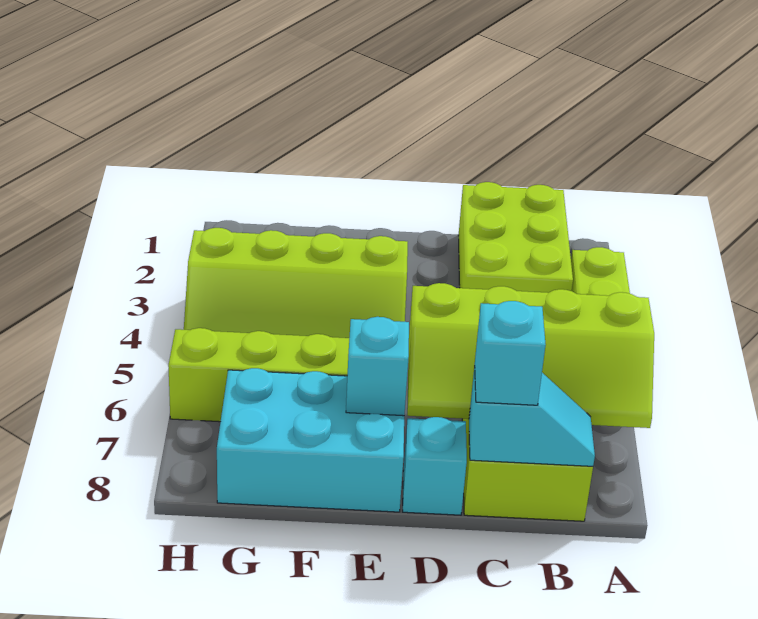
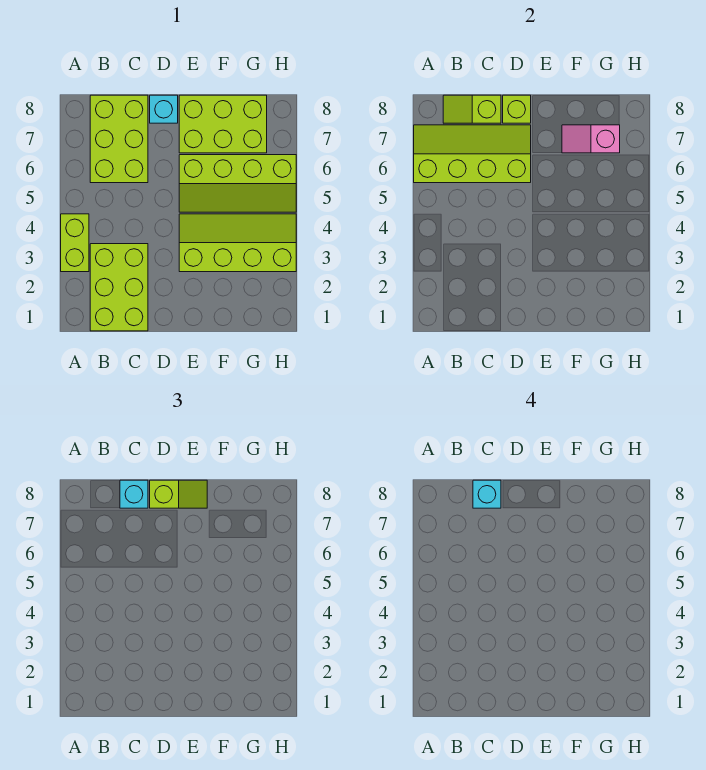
cyan slope B8:C8 level 2 top C -> lime slope B8:C8 level 2 top C
none -> lime brick D8 level 2
none -> lime slope D8:E8 level 3 top D
cyan brick E7:G8 level 1 -> lime brick E7:G8 level 1
cyan brick E7 level 2 -> cyan brick C8 level 4
none -> pink slope F7:G7 level 2 top G

